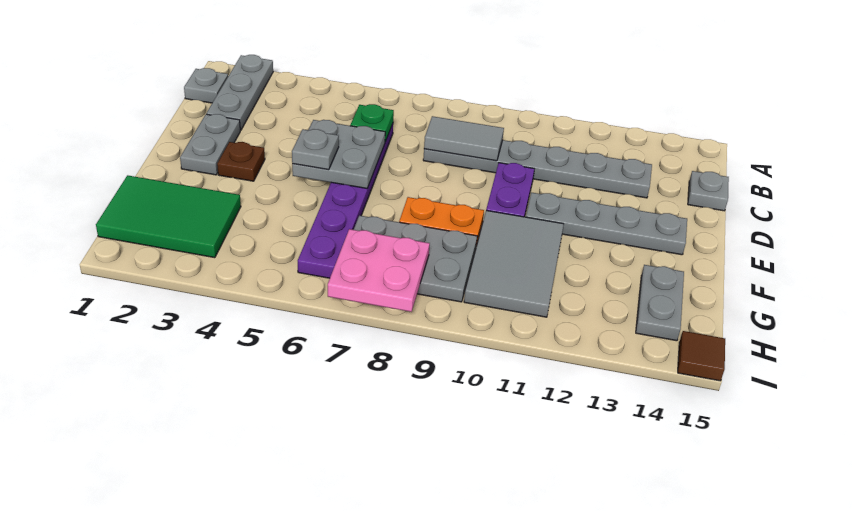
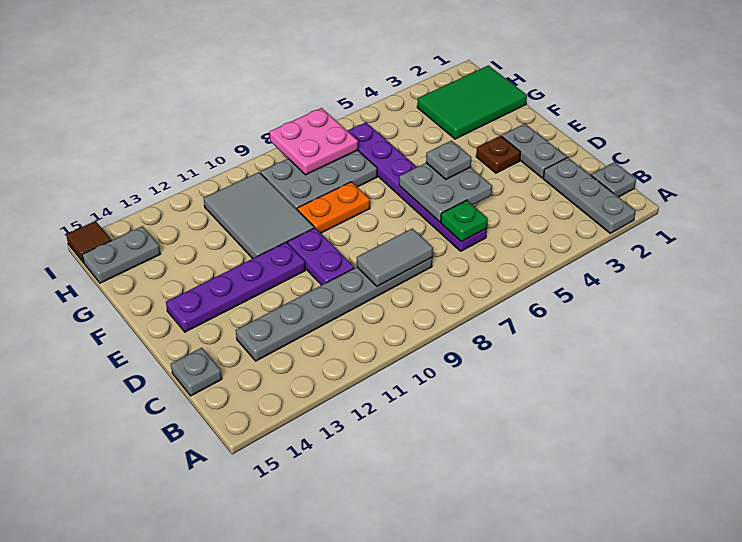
grey plate E11:E14 level 1 -> purple plate E11:E14 level 1
grey plate G14:H14 level 1 -> grey plate H14:H15 level 1

